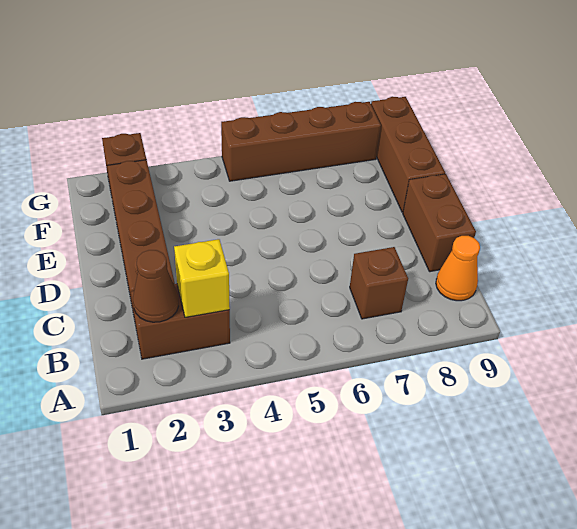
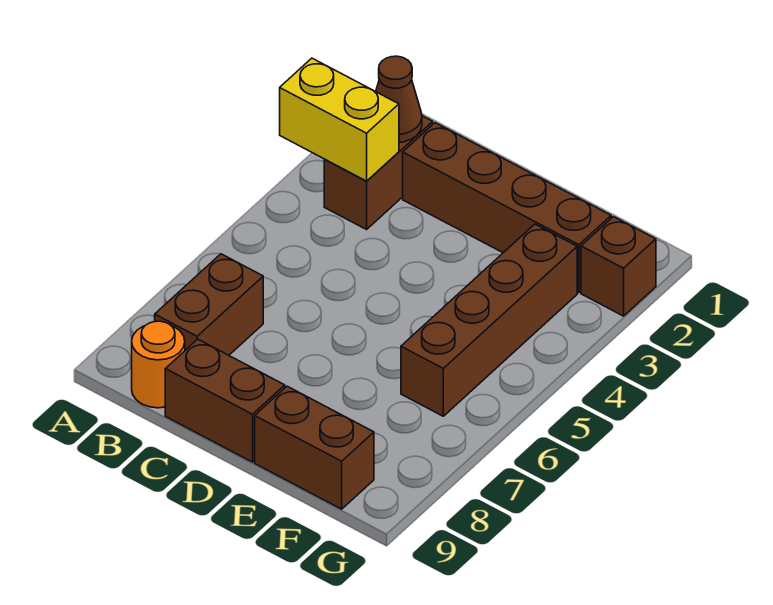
yellow brick B3 level 2 -> yellow brick A3:B3 level 2
brown brick B7 level 1 -> brown brick B7:B8 level 1
orange cone B9 level 1 -> orange round brick B9 level 1
brown brick E9:G9 level 1 -> brown brick E9:F9 level 1
brown brick G5:G8 level 1 -> brown brick F3:F6 level 1

